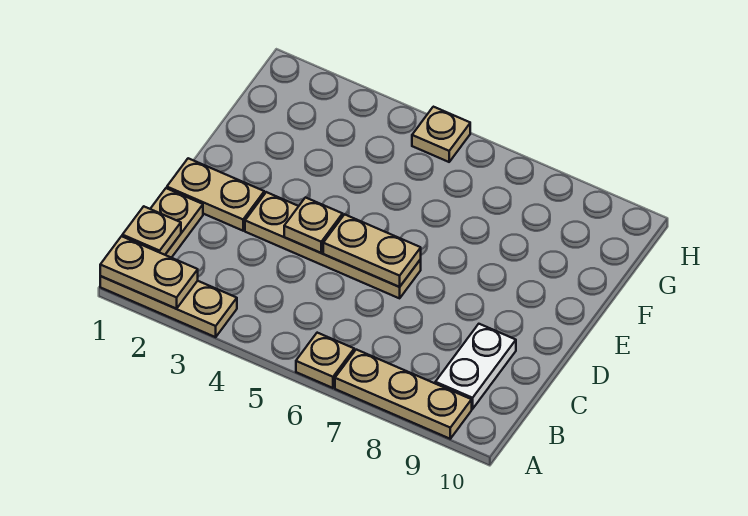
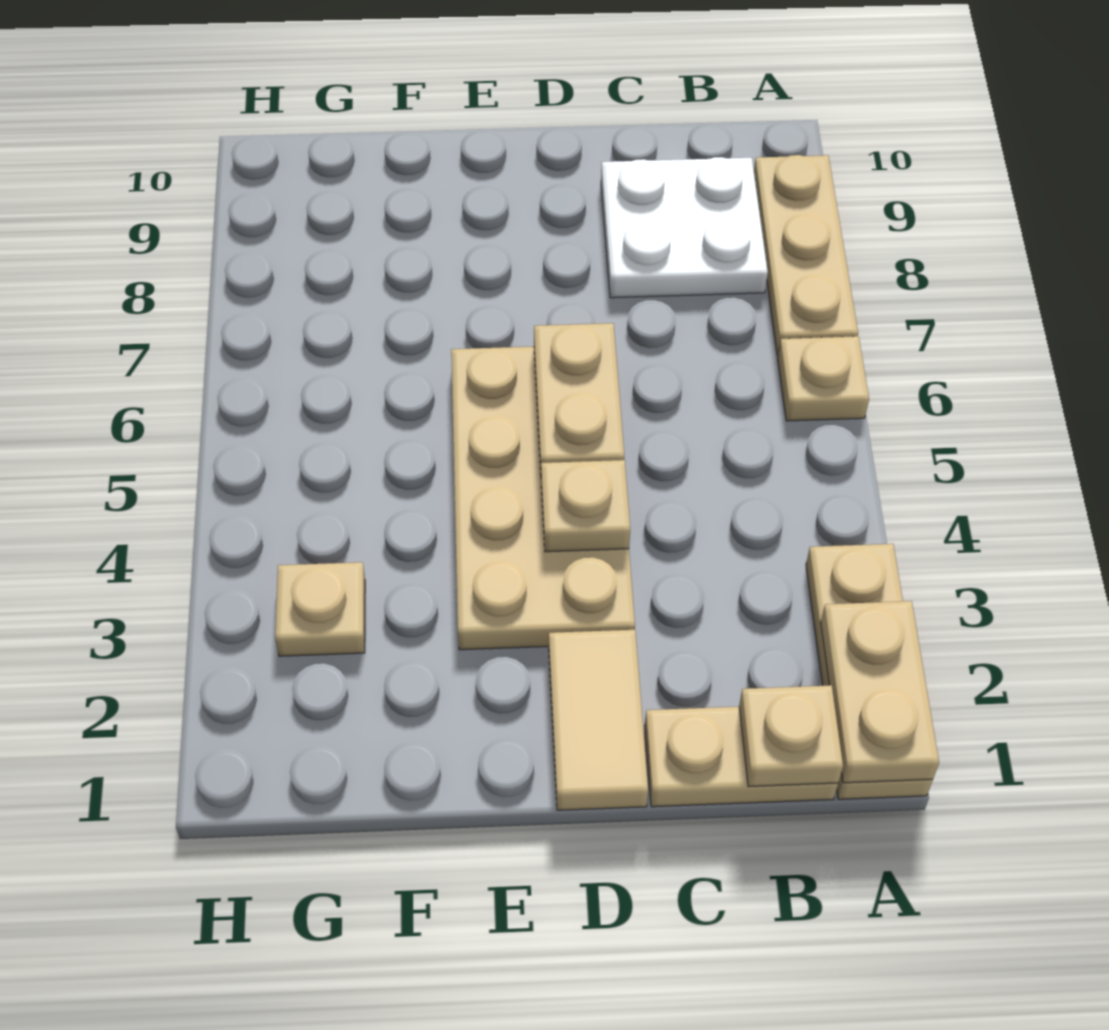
white plate B9:C9 level 1 -> white plate B8:C9 level 1
tan plate D1:D2 level 1 -> tan tile D1:D2 level 1
tan plate D3:D6 level 1 -> tan plate D3:E6 level 1
tan plate H5 level 1 -> tan plate G3 level 1

